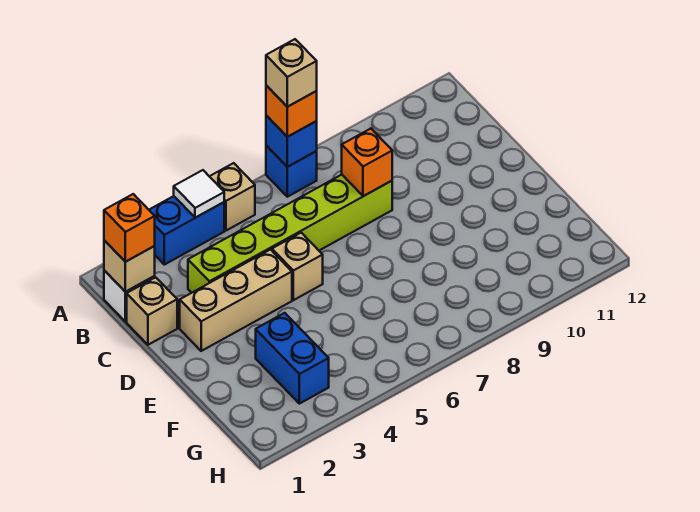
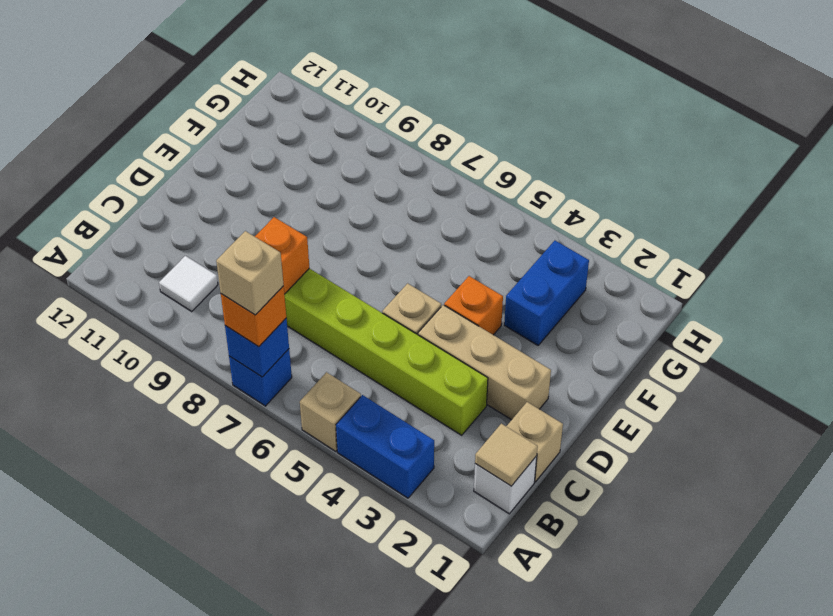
white tile A4 level 2 -> white tile B10 level 1
tan brick B1 level 2 -> tan tile B1 level 2
orange brick B1 level 3 -> orange brick E4 level 1

